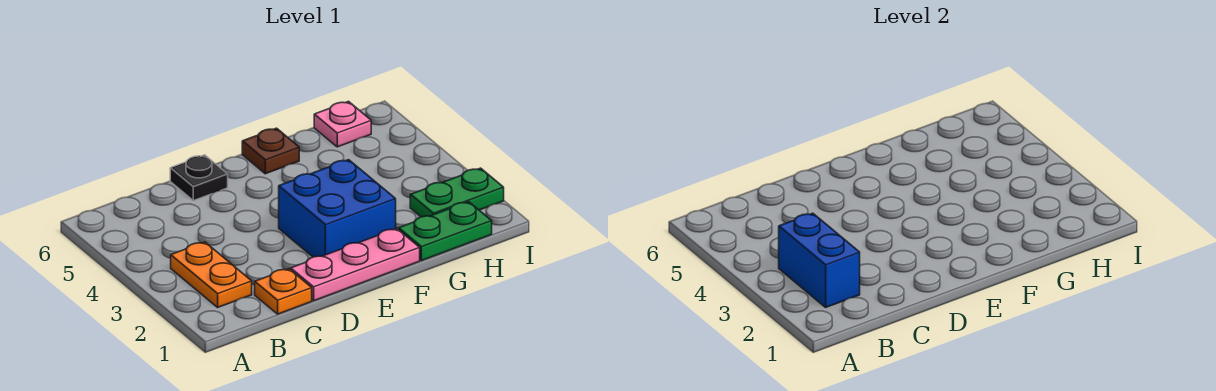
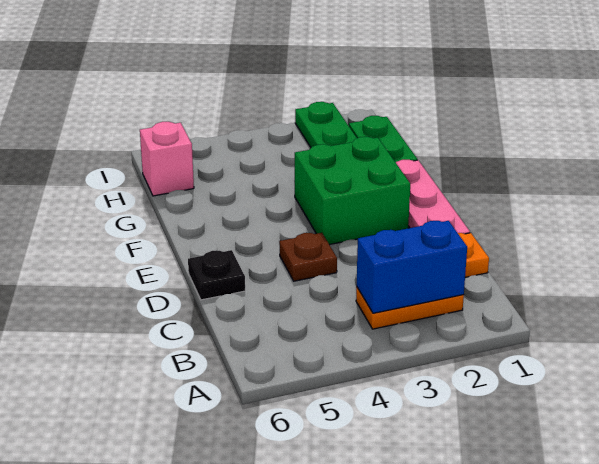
blue brick E2:F3 level 1 -> green brick E2:F3 level 1
brown plate F6 level 1 -> brown plate D4 level 1
pink plate H6 level 1 -> pink brick H6 level 1

